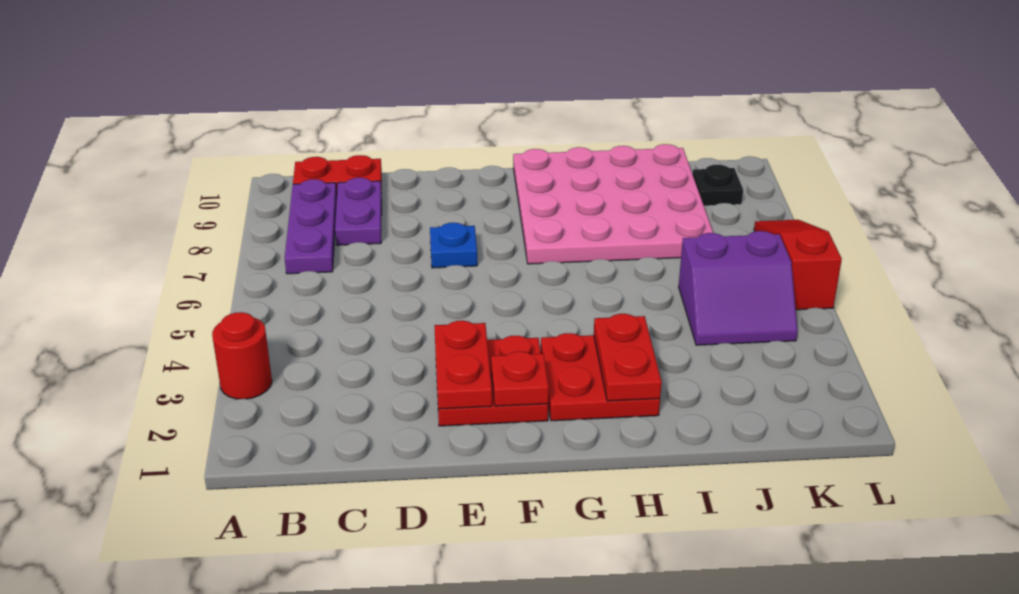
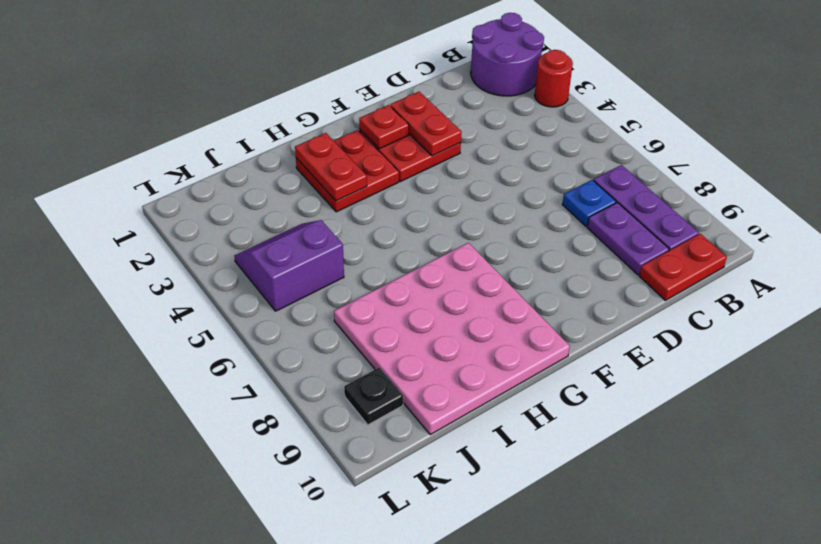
none -> purple round brick A1:B2 level 1
blue plate E7 level 1 -> blue plate C7 level 1
red slope L5:L7 level 1 top 5 -> none

